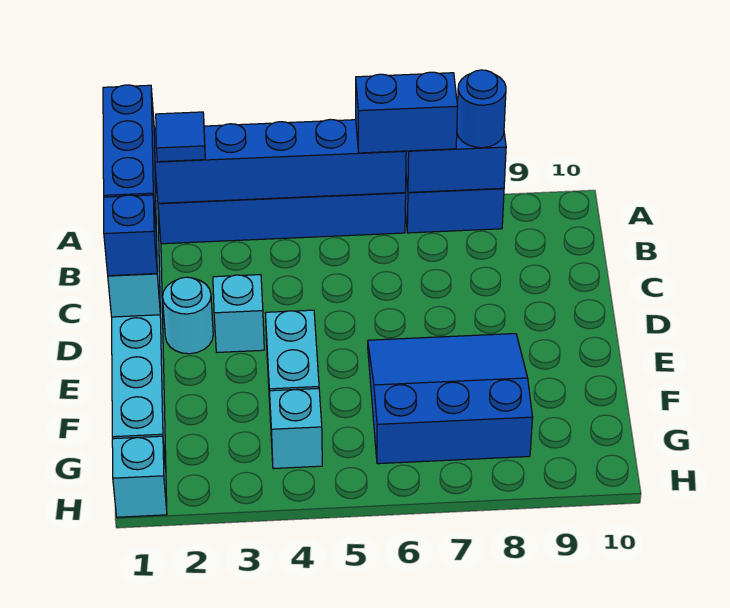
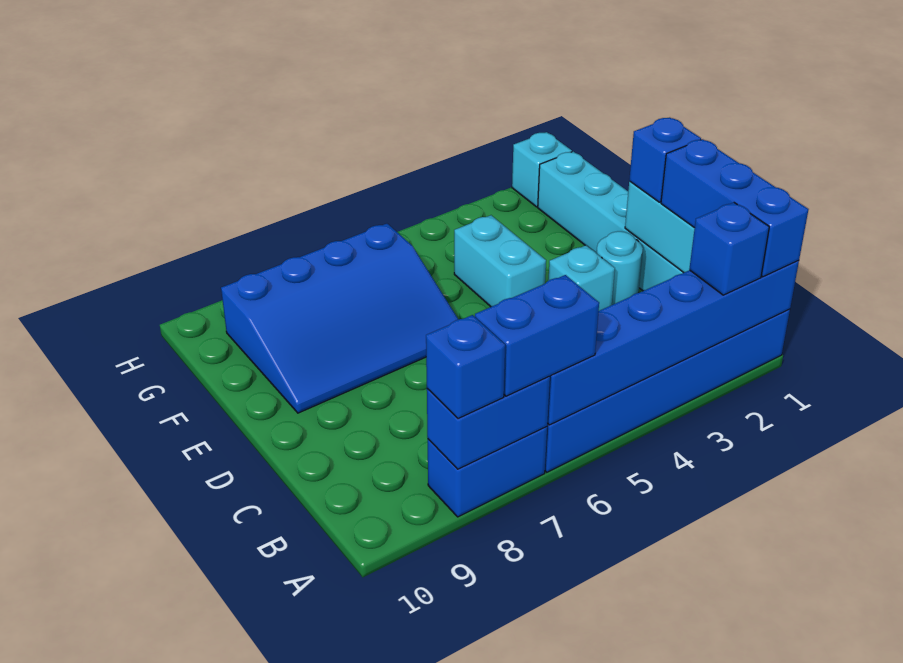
blue tile A2 level 3 -> blue brick A2 level 3
blue round brick A8 level 3 -> blue brick A8 level 3
blue slope E6:G8 level 1 top G -> blue slope E6:G9 level 1 top G
cyan brick G4 level 1 -> none

